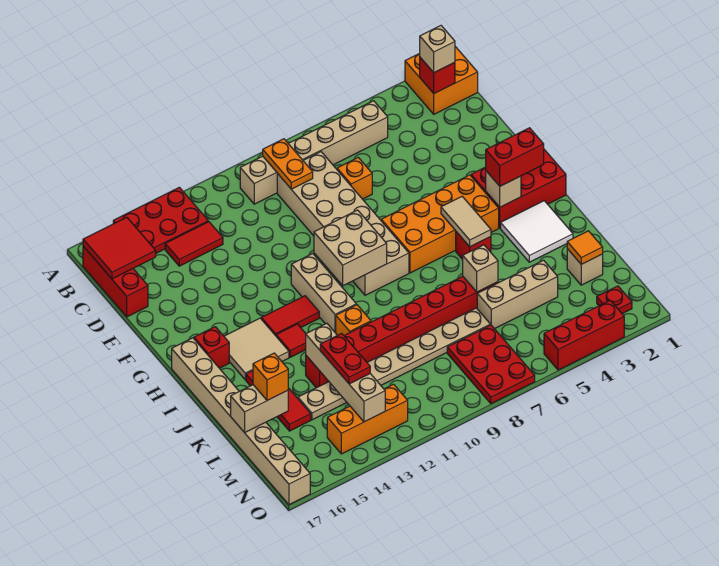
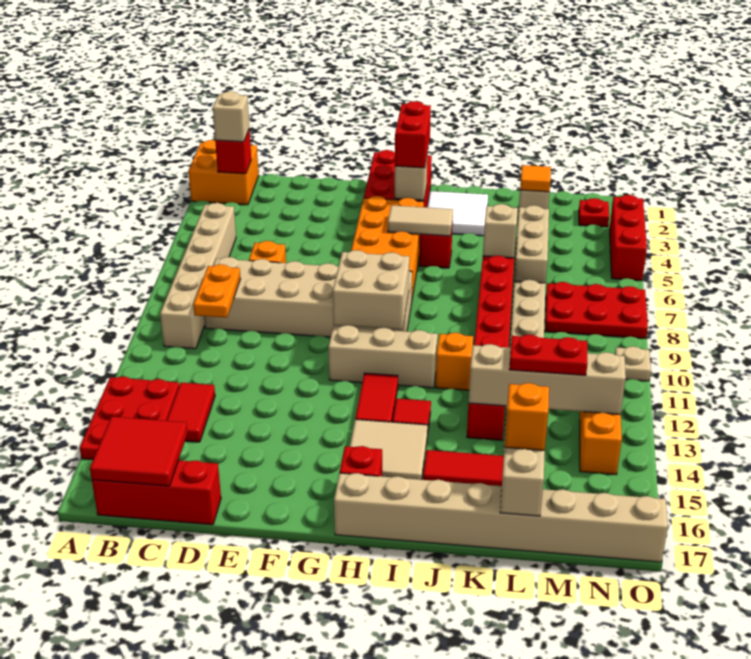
orange plate B9:C9 level 2 -> orange plate C9:C10 level 2
none -> tan plate O10 level 1

